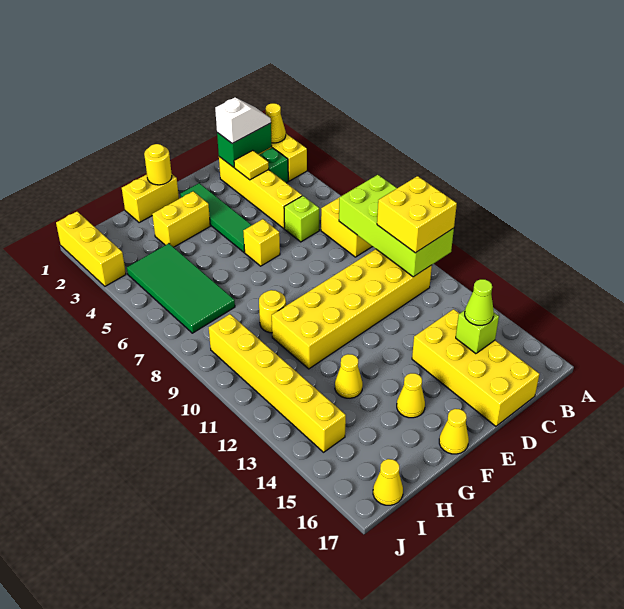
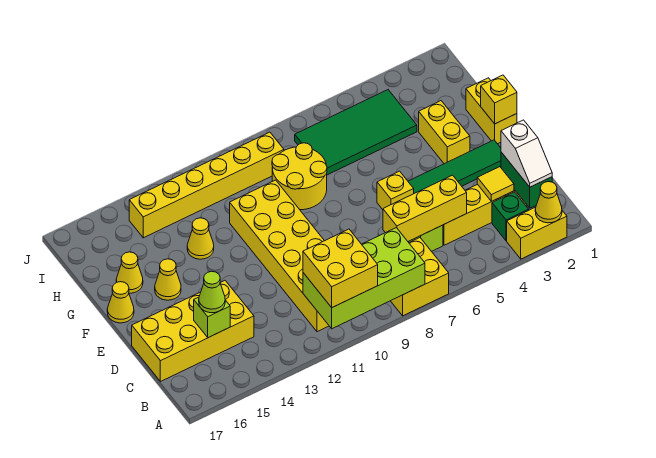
yellow round brick F1 level 2 -> yellow brick F1 level 2
yellow round brick G9 level 1 -> yellow round brick G8:H9 level 1
yellow cone I17 level 1 -> yellow cone G16 level 1
yellow brick J1:J3 level 1 -> yellow brick C5:C7 level 2

